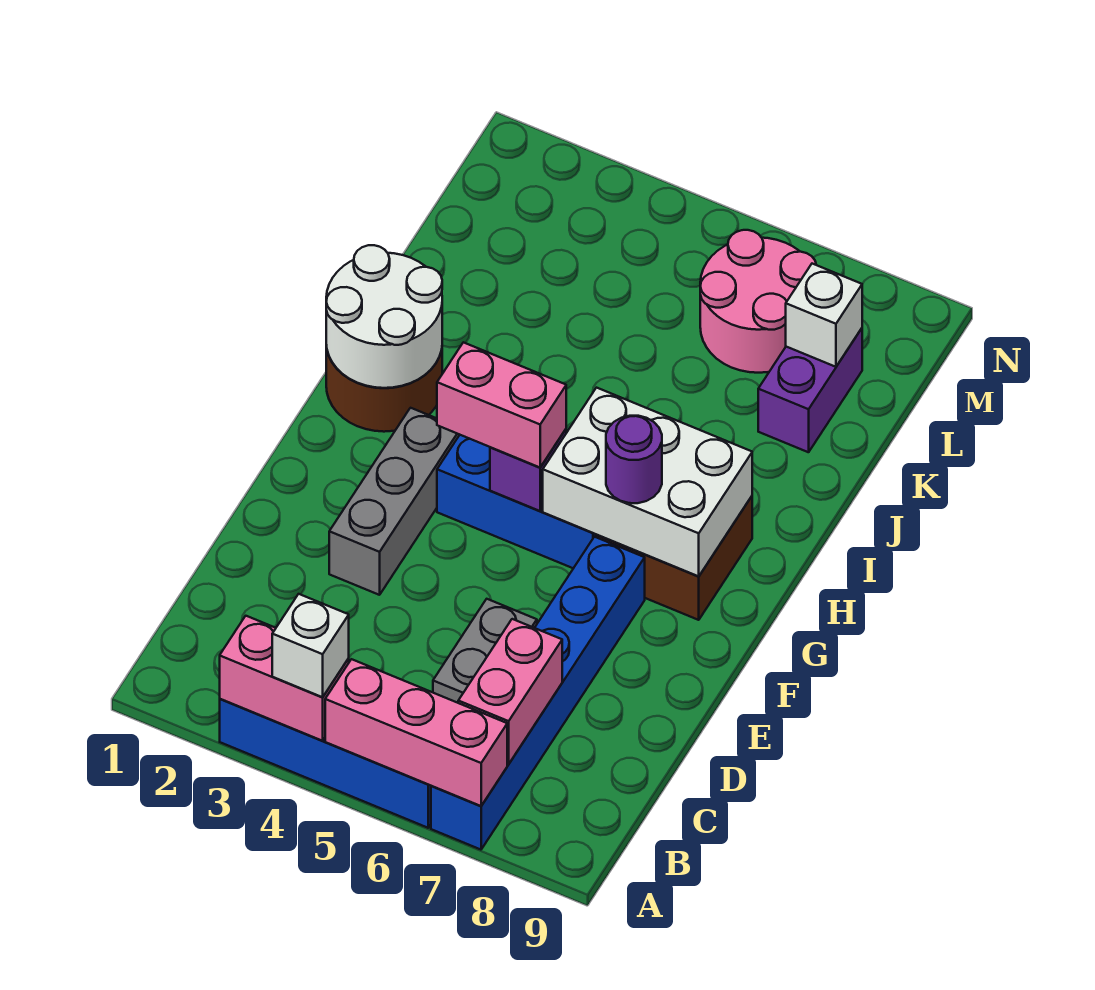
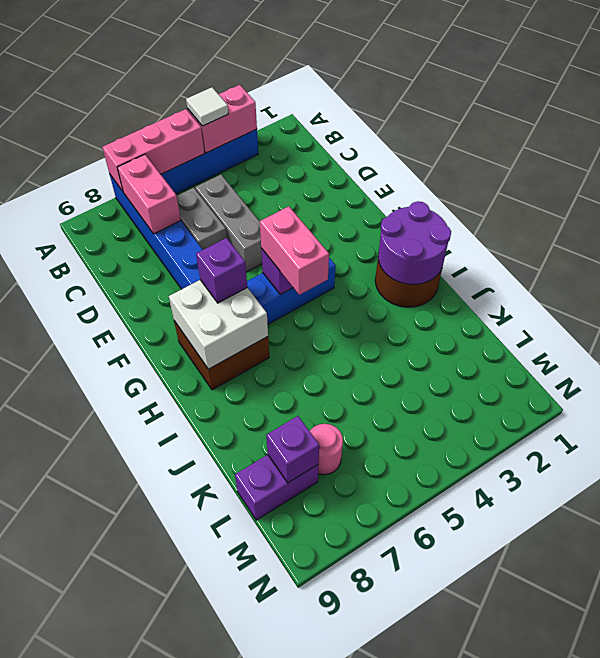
white brick A4 level 3 -> white tile A4 level 3
grey brick E3:G3 level 1 -> grey brick C5:E5 level 1
pink brick G4:G5 level 3 -> pink brick G5:H5 level 3
white brick G6:H8 level 2 -> white brick G7:H8 level 2
purple round brick G7 level 3 -> purple brick G7 level 3
white round brick H1:I2 level 2 -> purple round brick H1:I2 level 2
purple brick K8:L8 level 1 -> purple brick L8:L9 level 1
pink round brick L6:M7 level 1 -> pink round brick L7 level 1
white brick L8 level 2 -> purple brick L8 level 2

